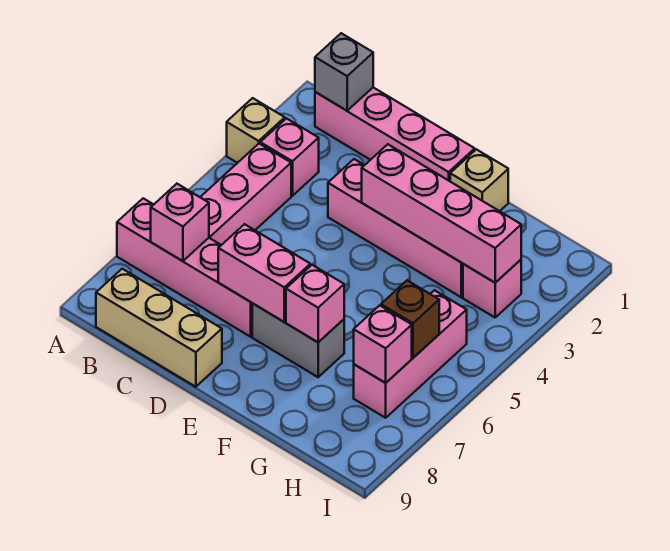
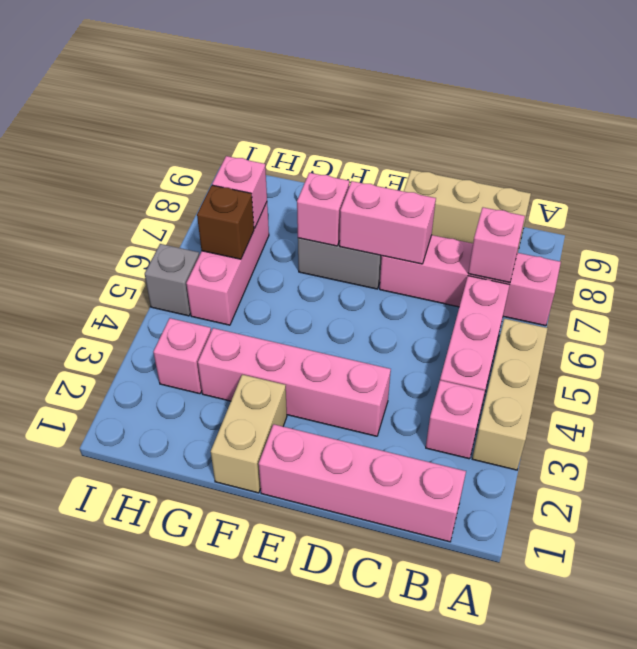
tan brick A3 level 1 -> tan brick A3:A5 level 1
grey brick B1 level 2 -> grey brick I5 level 1
pink brick E3:H3 level 2 -> none
tan brick F1 level 1 -> tan brick F1:F2 level 1

